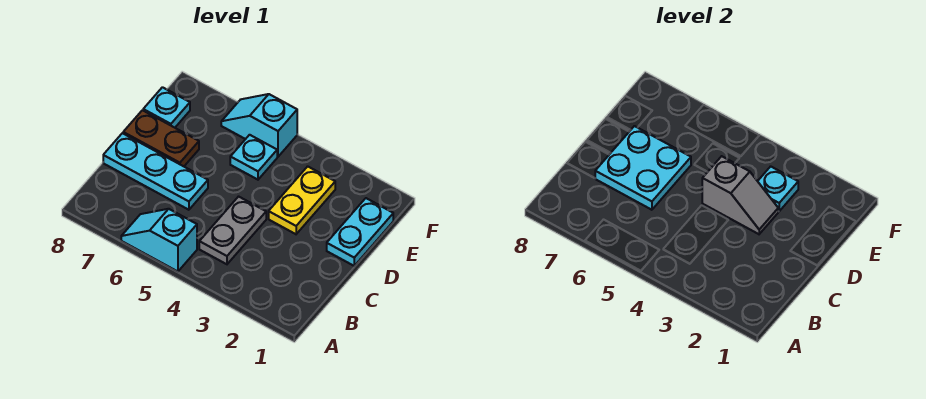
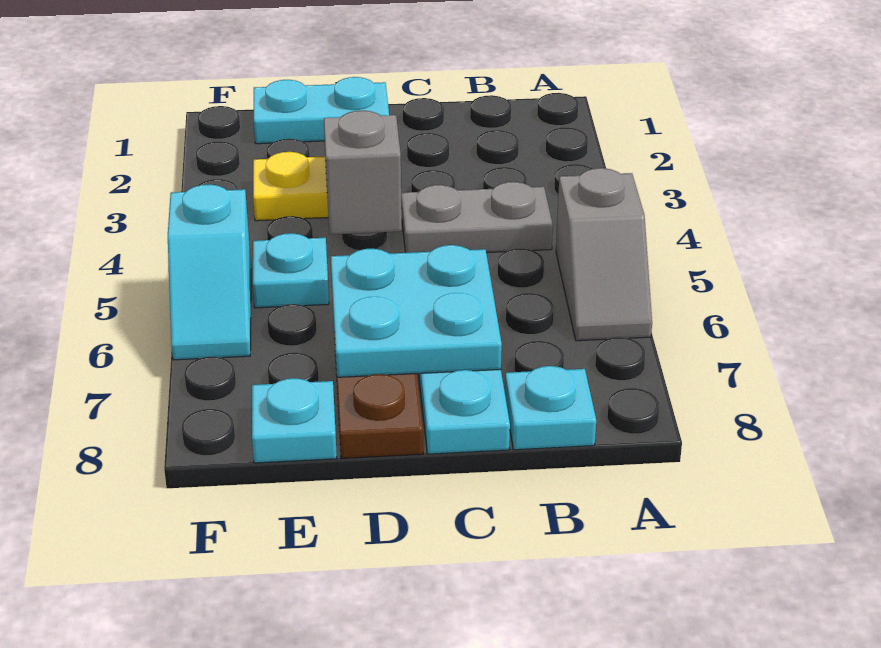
cyan slope A5:A6 level 1 top 5 -> grey slope A5:A6 level 1 top 5
cyan plate E3 level 2 -> cyan plate B8 level 1

